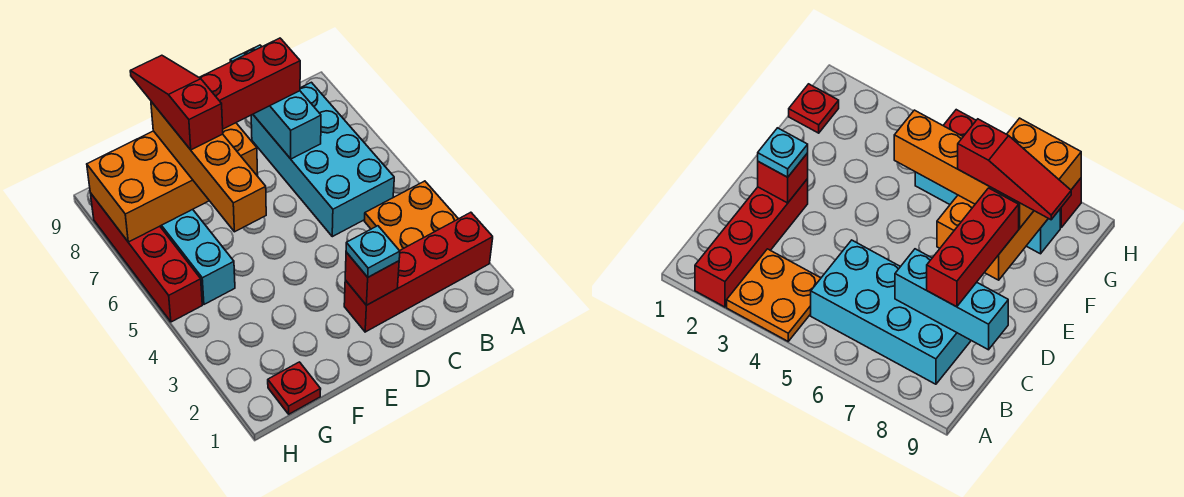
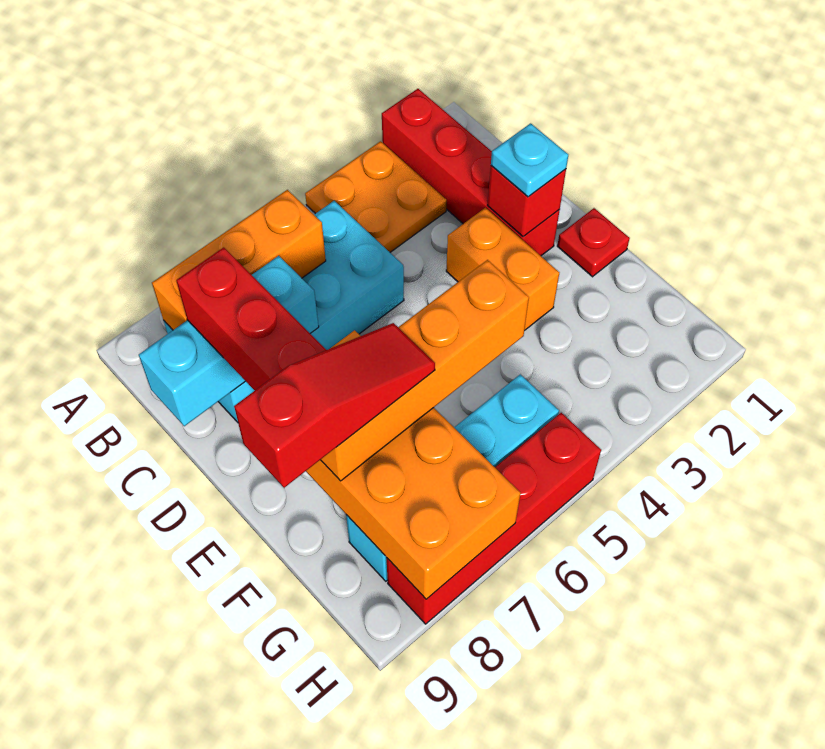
none -> orange brick B6:B8 level 2
none -> orange brick D3:E3 level 1
red slope F7:F9 level 4 top 7 -> red slope F7:F9 level 4 top 9
red plate G1 level 1 -> red plate E1 level 1

